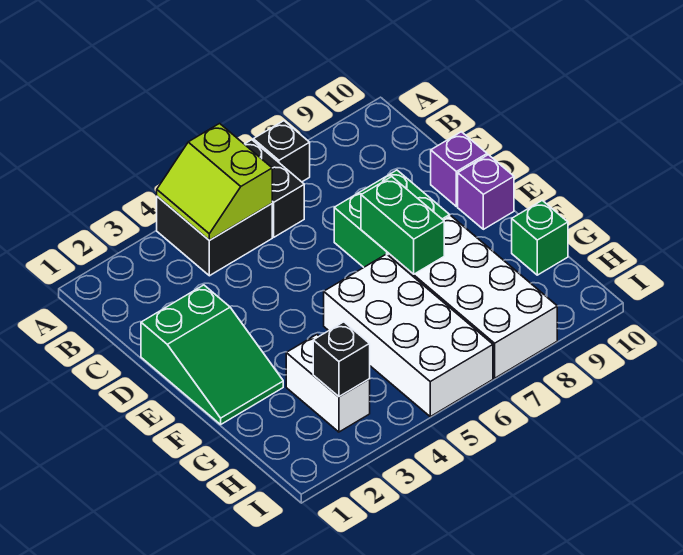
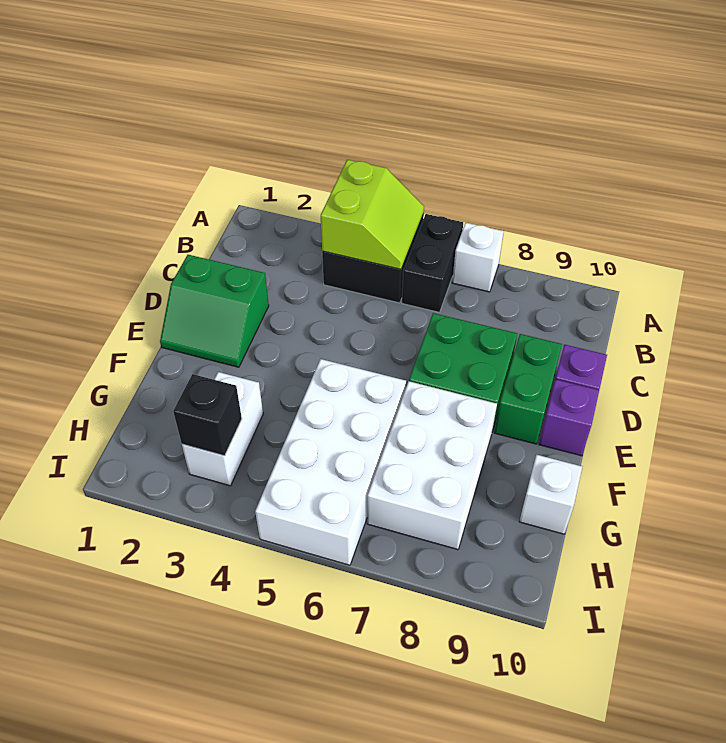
lime slope A4:B5 level 2 top 5 -> lime slope A4:B5 level 2 top 4
black brick A7 level 1 -> white brick A7 level 1
green slope D1:F2 level 1 top D -> green slope D1:E2 level 1 top D
green brick E7:F7 level 2 -> green brick D9:E9 level 1
white brick F7:I8 level 1 -> white brick F7:H8 level 1
green brick G10 level 1 -> white brick G10 level 1

